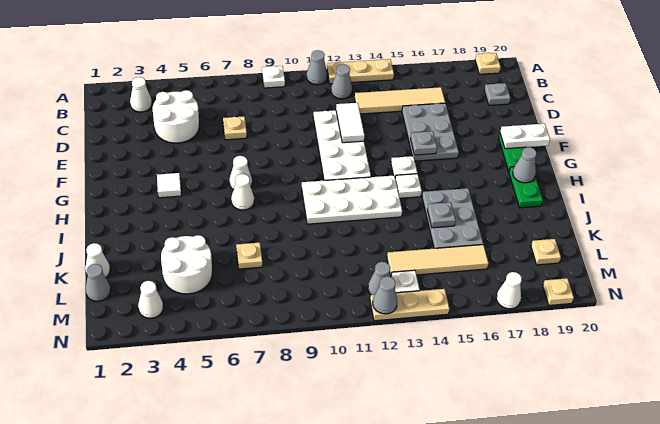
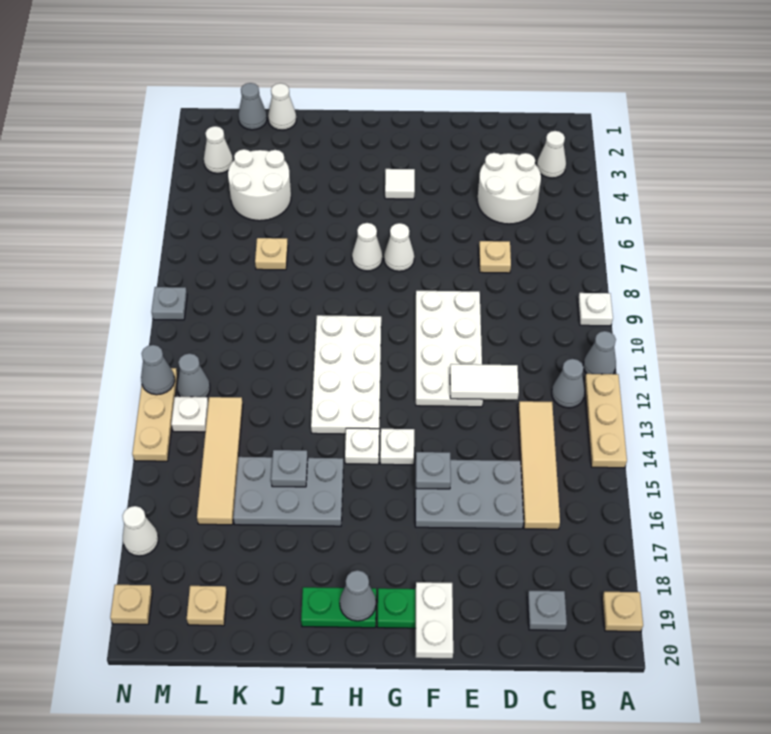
white plate D11:G12 level 1 -> white plate E9:F12 level 1
none -> grey plate N9 level 1

